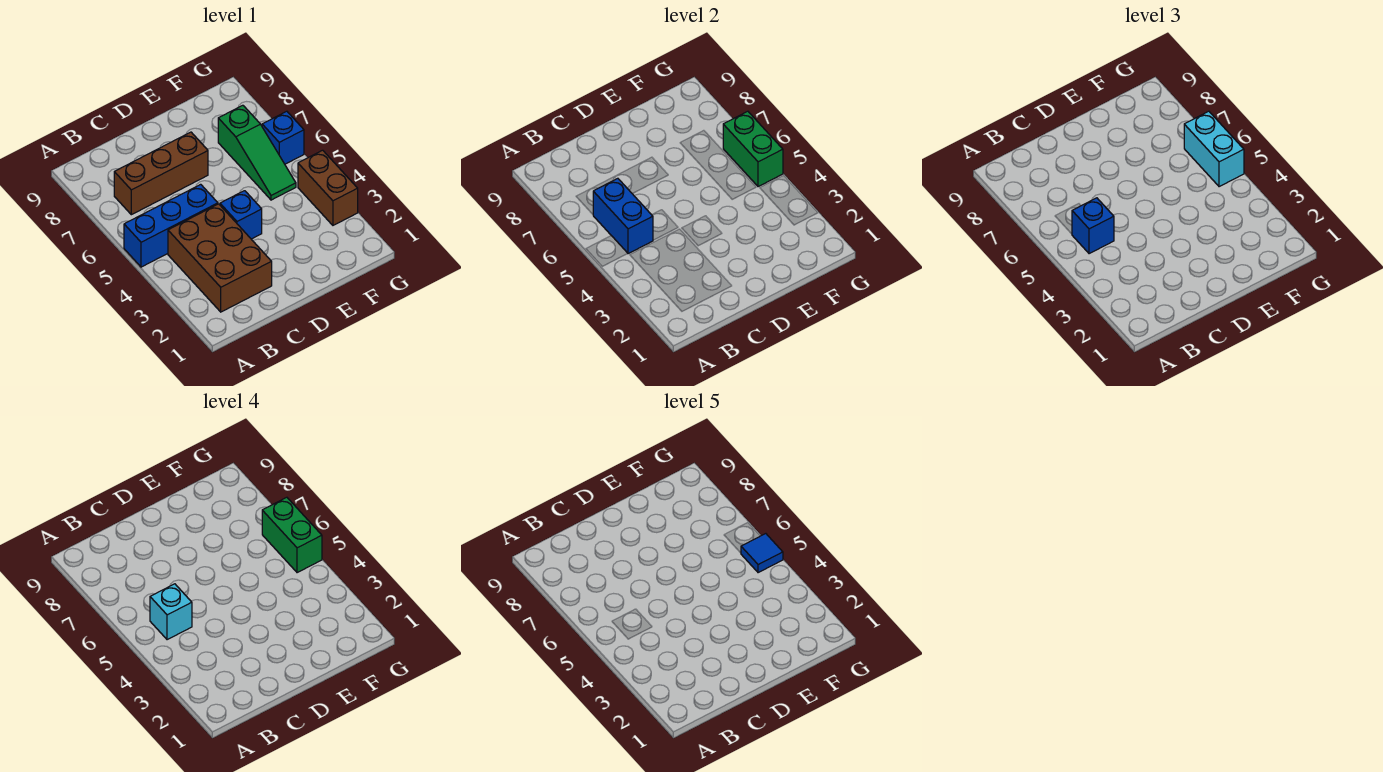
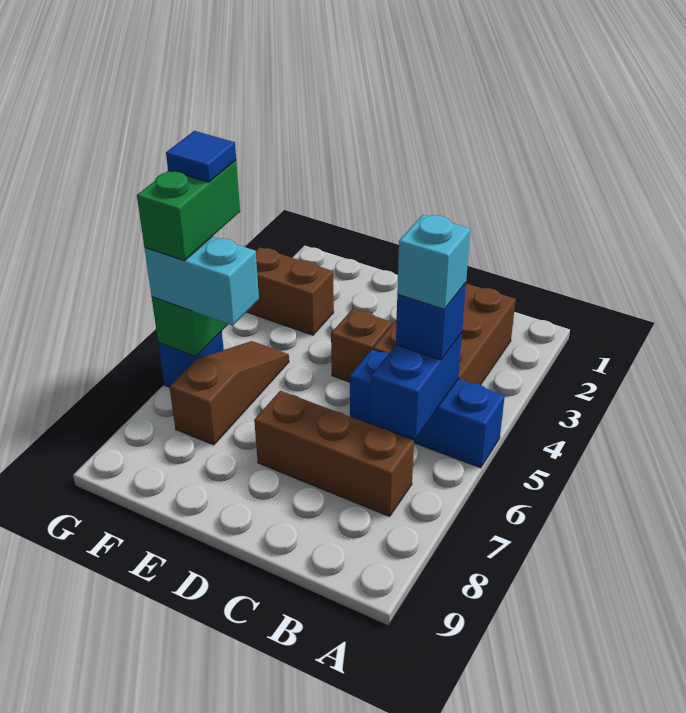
blue brick D4 level 1 -> brown brick D4 level 1
green slope F5:F7 level 1 top 7 -> brown slope F5:F7 level 1 top 7
brown brick G3:G4 level 1 -> brown brick F3:G3 level 1
cyan brick G5:G6 level 3 -> cyan brick F6:G6 level 3

